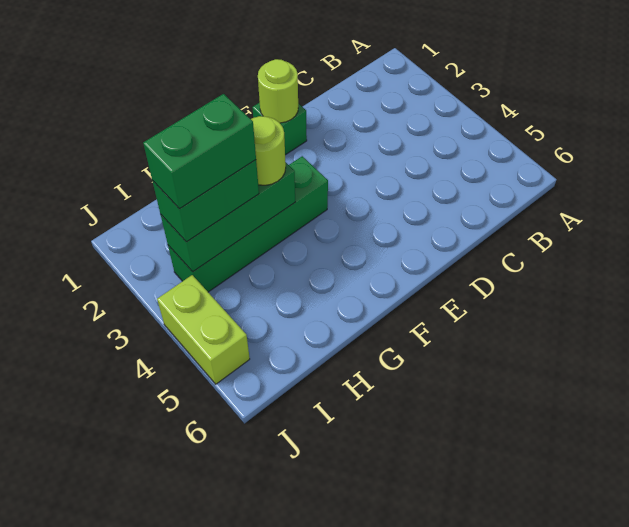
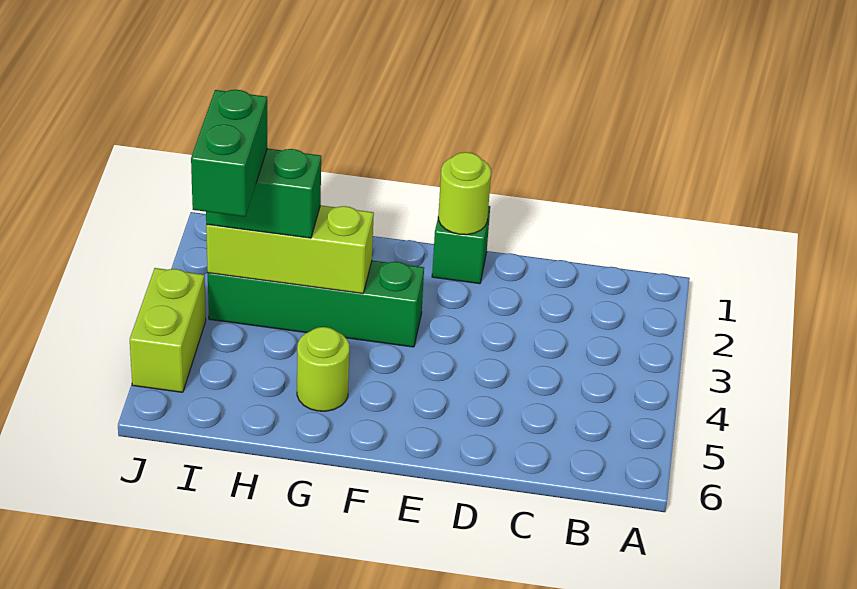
green brick G3:I3 level 2 -> lime brick G3:I3 level 2
lime round brick G3 level 3 -> lime round brick G5 level 1
green brick H3:I3 level 4 -> green brick I3:I4 level 4

